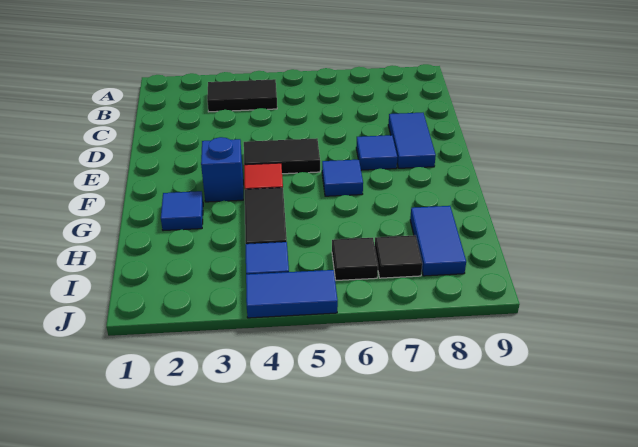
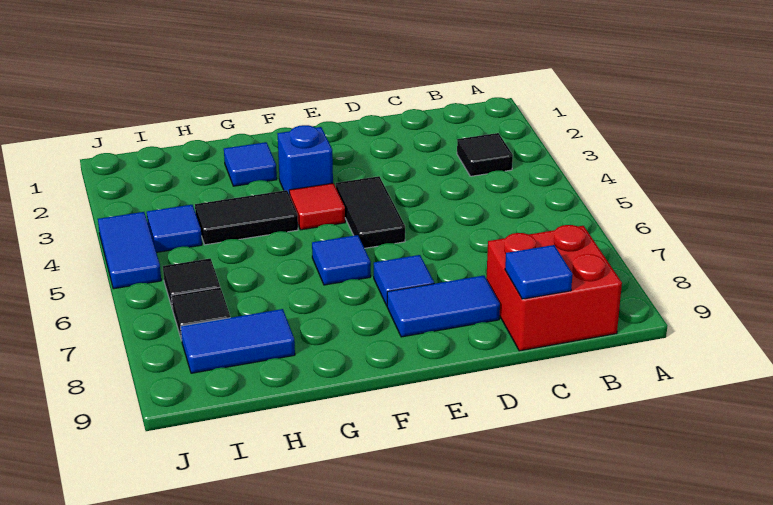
black tile B3:B4 level 1 -> black tile B3 level 1
none -> red brick B8:C9 level 1
none -> blue tile C9 level 2

